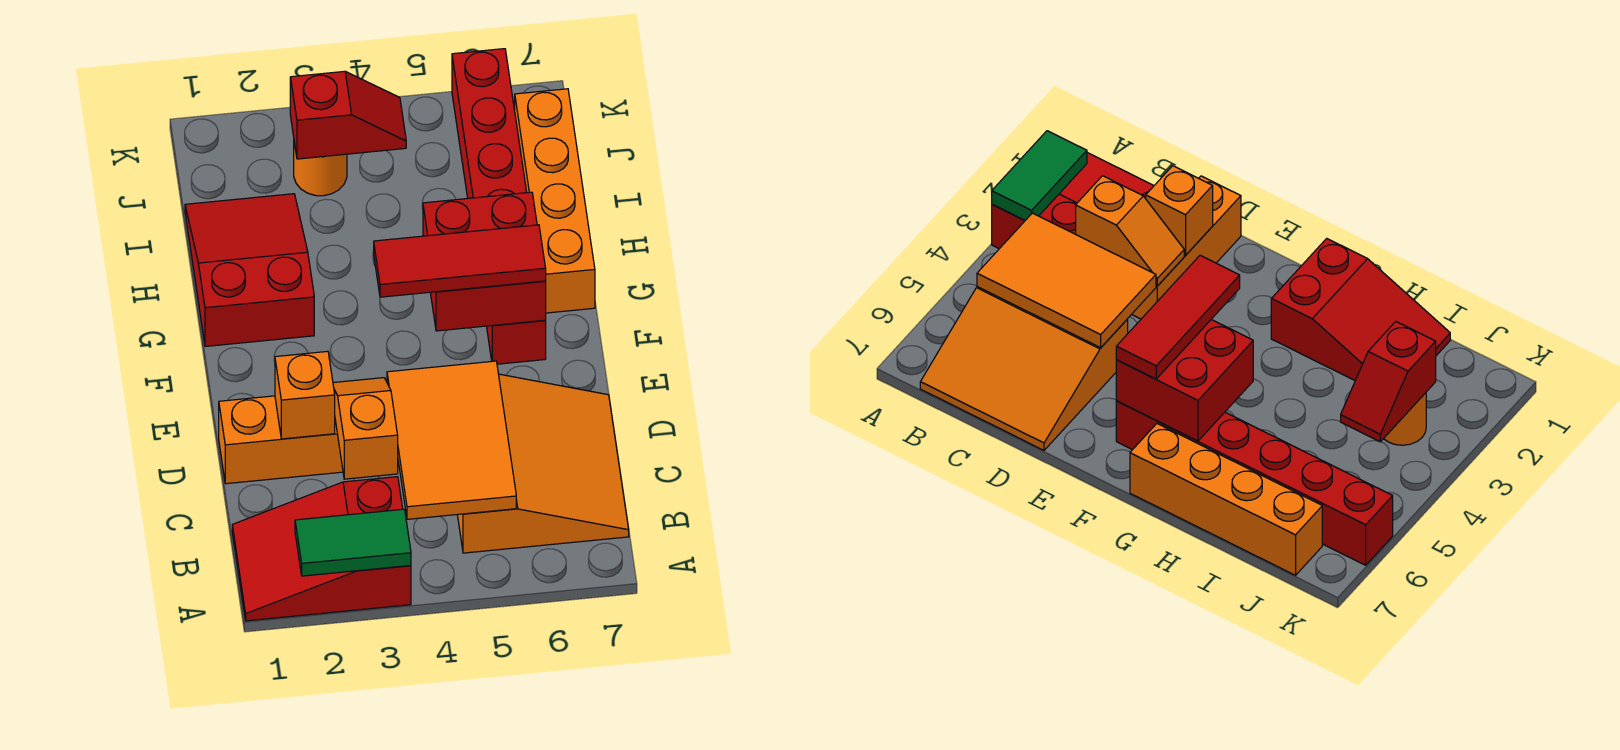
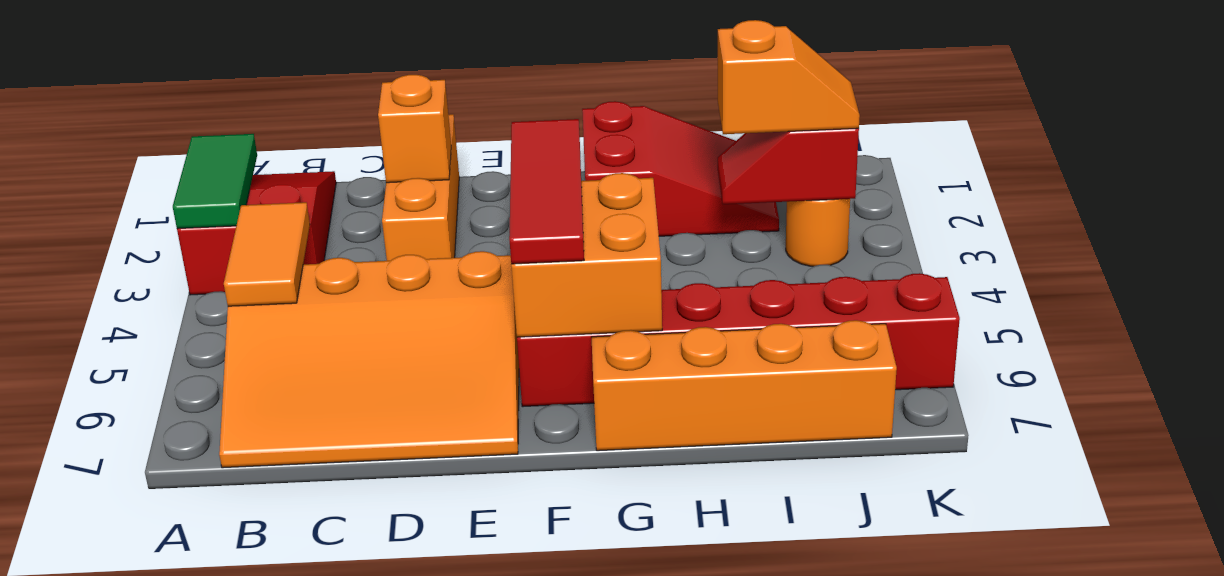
orange tile B4:D5 level 2 -> orange tile B4:B5 level 2
orange slope B5:D7 level 1 top 5 -> orange slope B5:E7 level 1 top 5
orange slope C3:D3 level 2 top C -> orange slope I3:J3 level 3 top I
red brick F5:G6 level 2 -> orange brick F5:G6 level 2
red slope J3:J4 level 2 top 3 -> red slope I3:J3 level 2 top J

